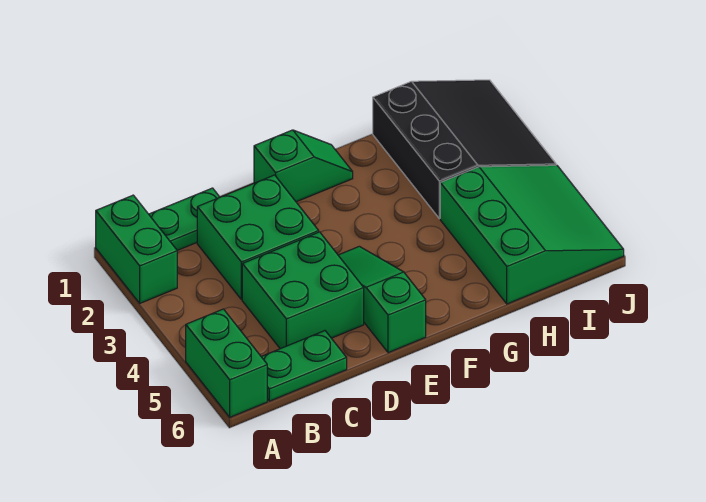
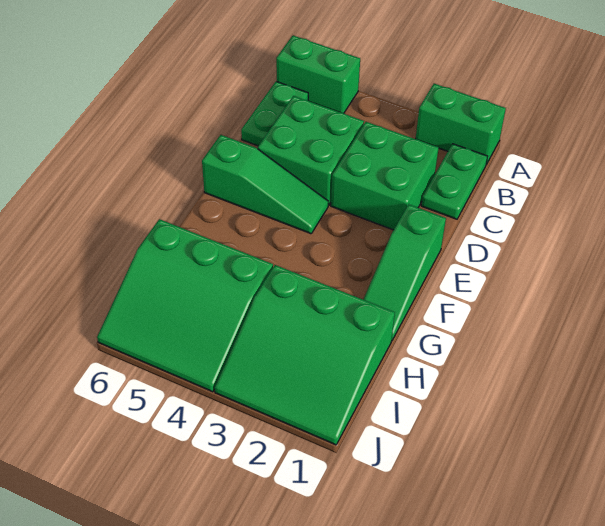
green slope E1:F1 level 1 top E -> green slope E1:G1 level 1 top E
black slope H1:J3 level 1 top H -> green slope H1:J3 level 1 top H

